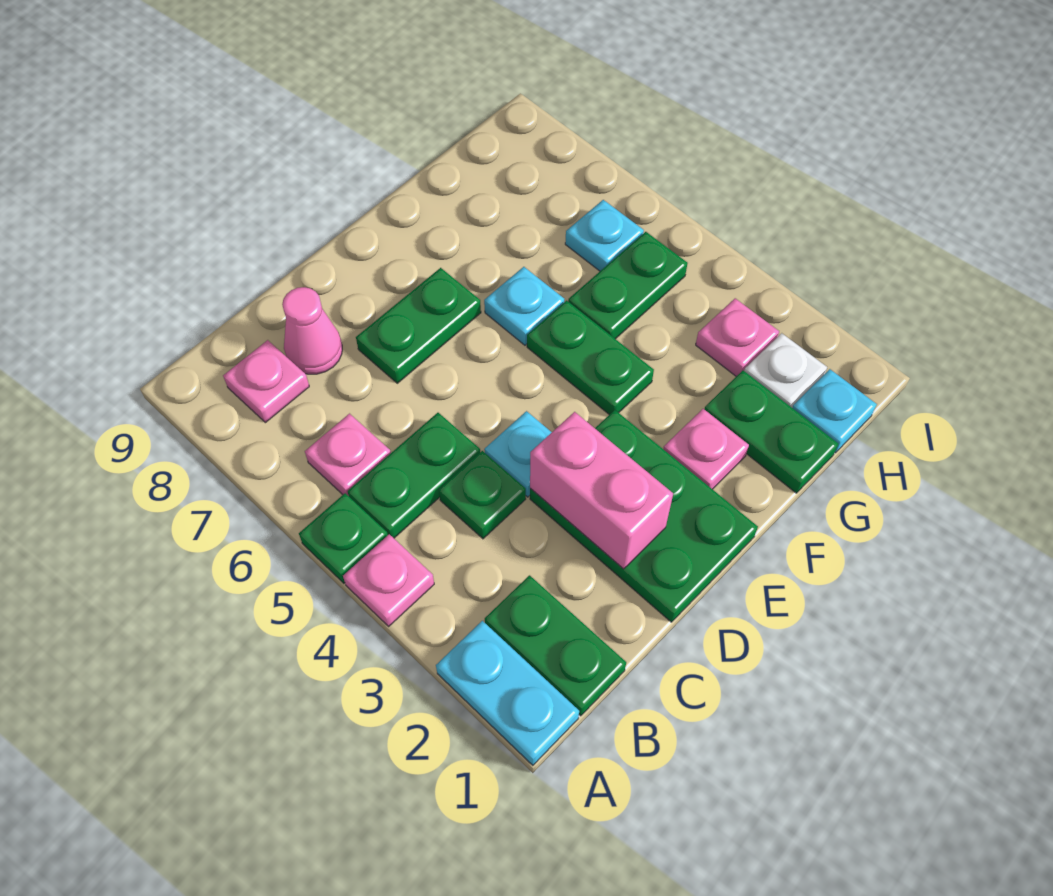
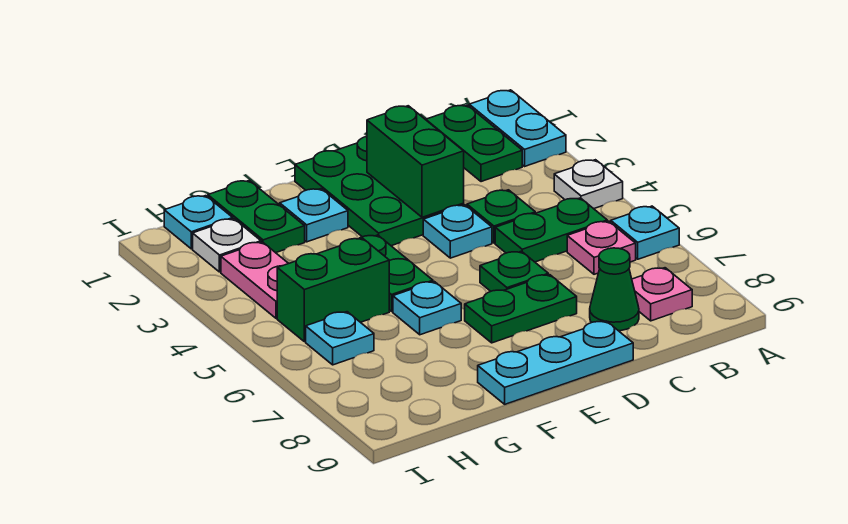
pink plate A4 level 1 -> white plate A4 level 1
green plate A5 level 1 -> green plate D6 level 1
none -> cyan plate A6 level 1
pink cone C8 level 1 -> green cone C8 level 1
pink brick D2:D3 level 2 -> green brick D2:D3 level 2
none -> cyan plate D9:F9 level 1
pink plate F2 level 1 -> cyan plate F2 level 1
green plate G5:H5 level 1 -> green brick G5:H5 level 1
pink plate H3 level 1 -> pink plate H3:H4 level 1

